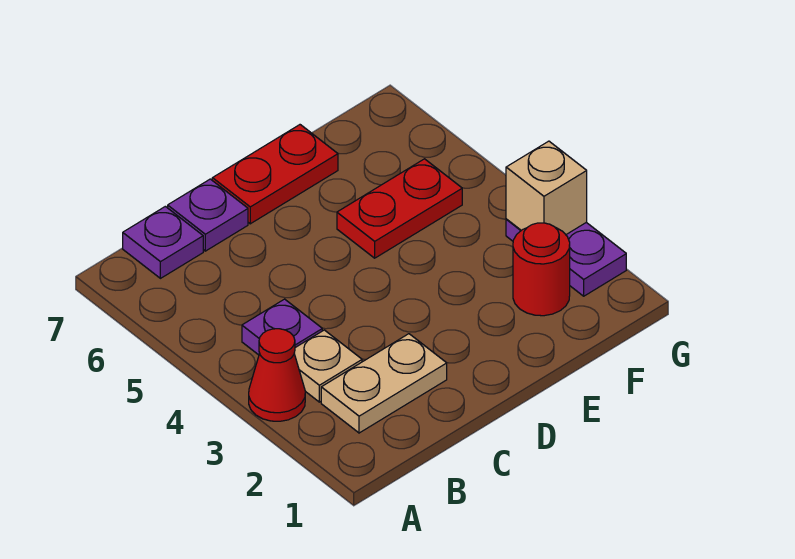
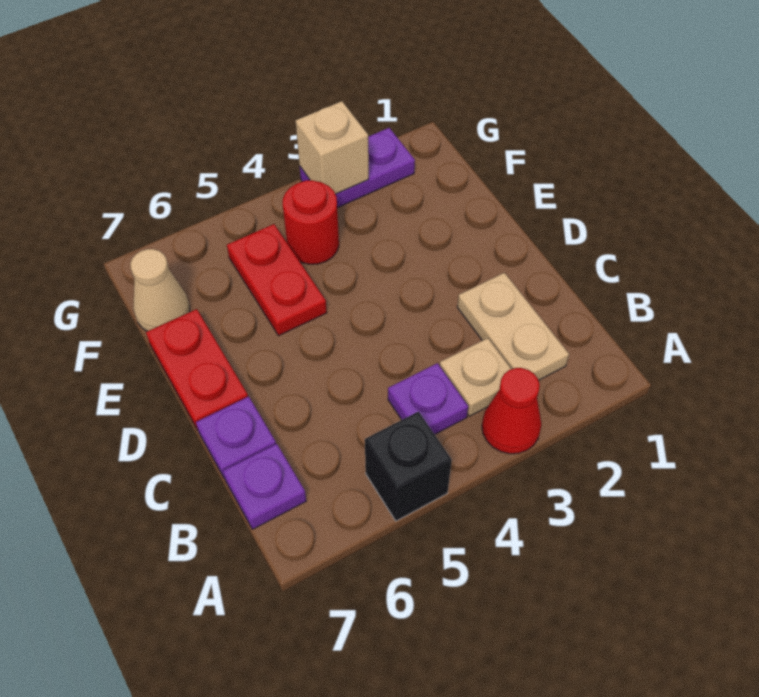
none -> black brick A5 level 1
red round brick F2 level 1 -> red round brick F4 level 1
none -> tan cone F7 level 1

